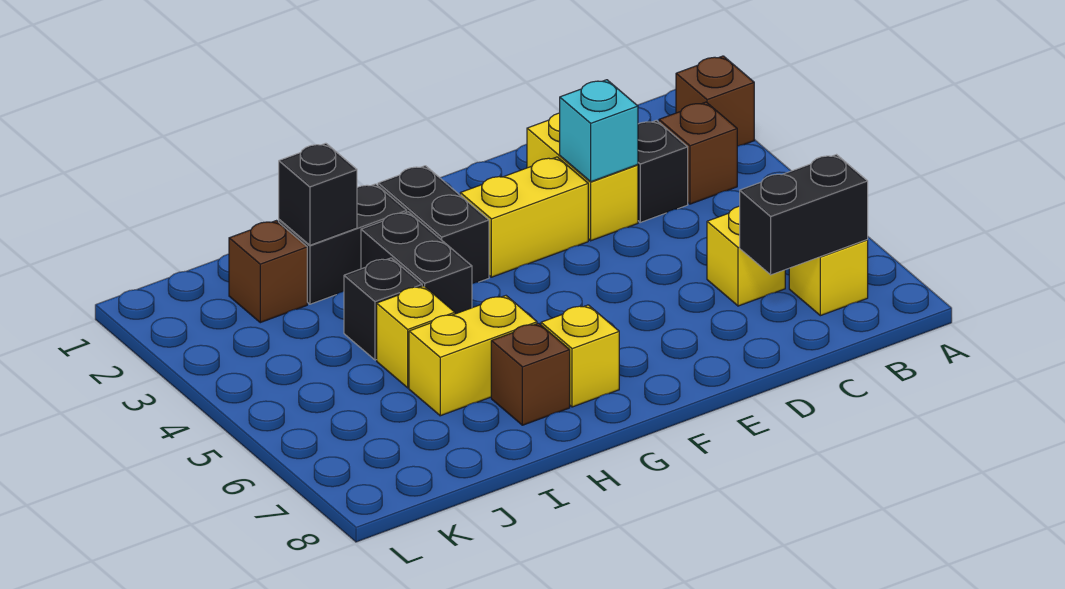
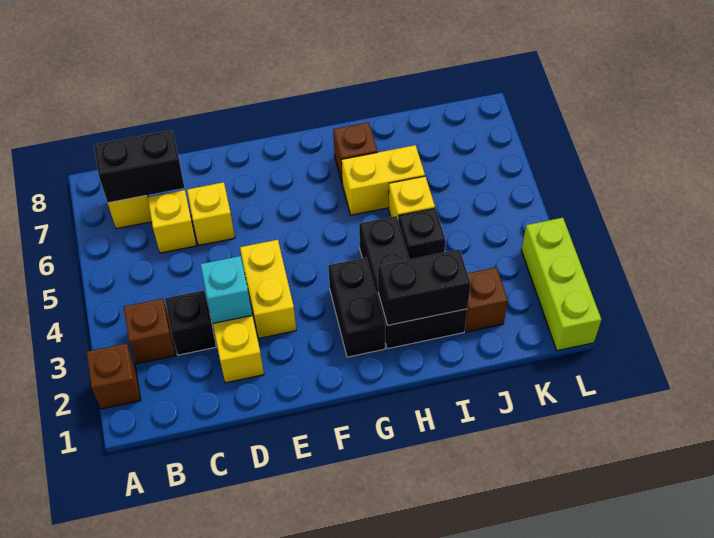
yellow brick E3:F3 level 1 -> yellow brick E3:E4 level 1
yellow brick G7 level 1 -> yellow brick D6 level 1
black brick I2 level 2 -> black brick H2:I2 level 2
none -> lime brick L1:L3 level 1

